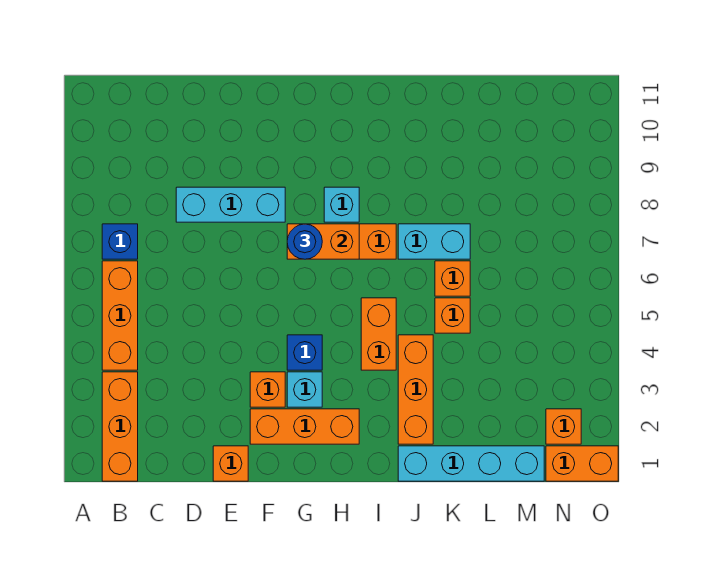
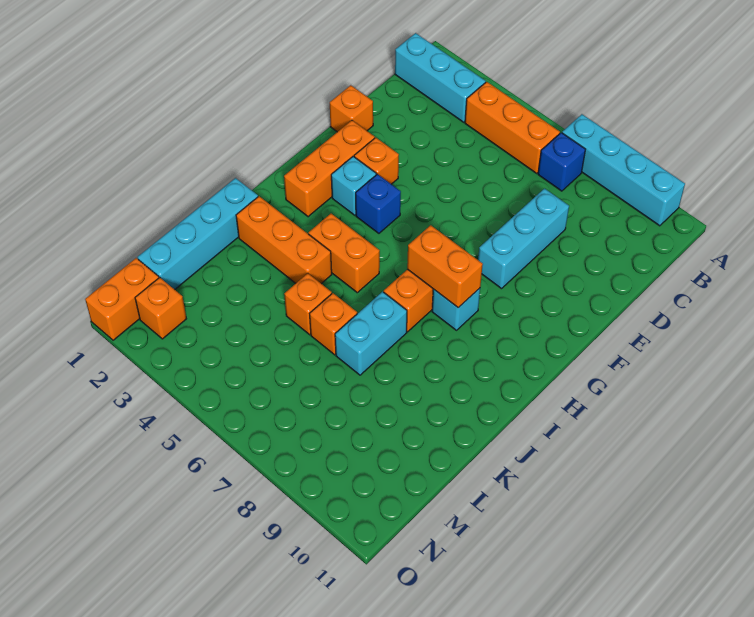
none -> cyan brick A7:A10 level 1
orange brick B1:B3 level 1 -> cyan brick B1:B3 level 1
orange brick G7:H7 level 2 -> orange brick H7:H8 level 2
blue round brick G7 level 3 -> none

